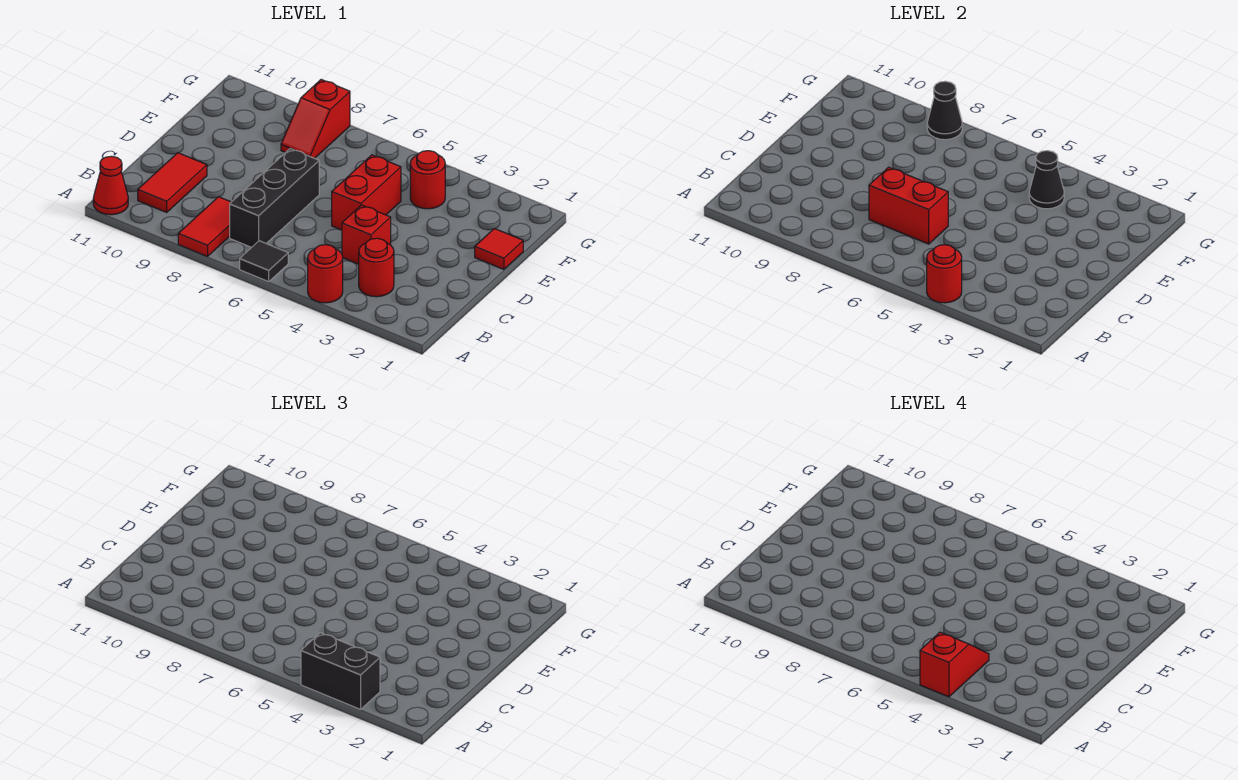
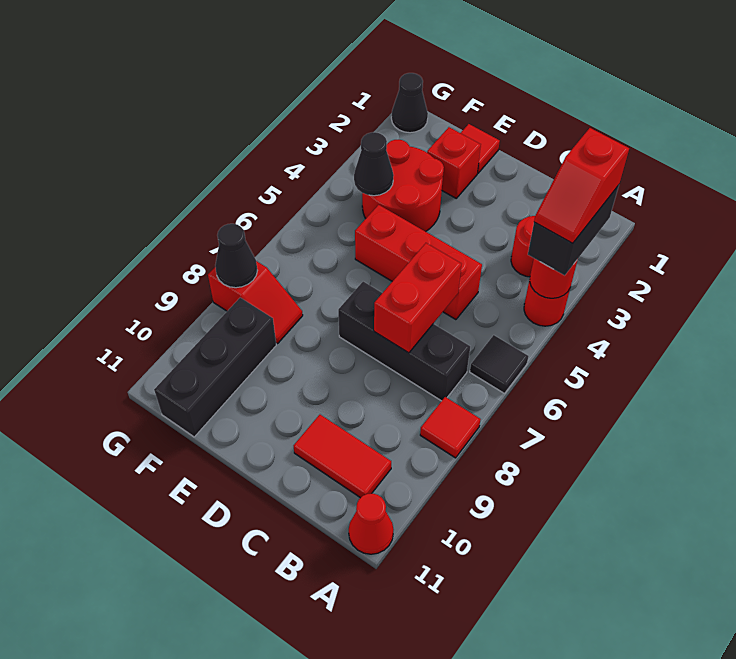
red slope A4:B4 level 4 top A -> red slope A3:A4 level 4 top 3
red tile A8:B8 level 1 -> red tile A8 level 1
red brick C4 level 1 -> red brick E2 level 1
red brick D5:E5 level 1 -> red brick C5:E5 level 1
red round brick F4 level 1 -> red round brick E3:F4 level 1
none -> black brick F9:F11 level 1
none -> black cone G1 level 1

